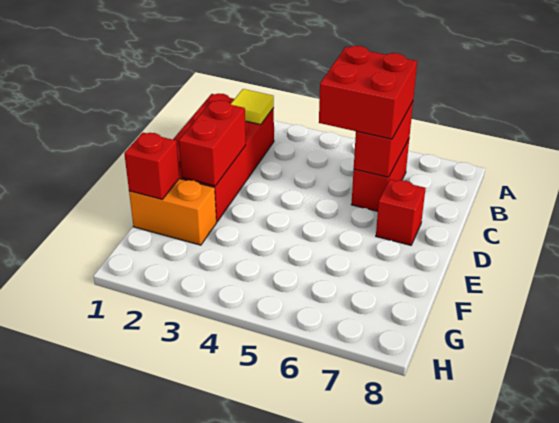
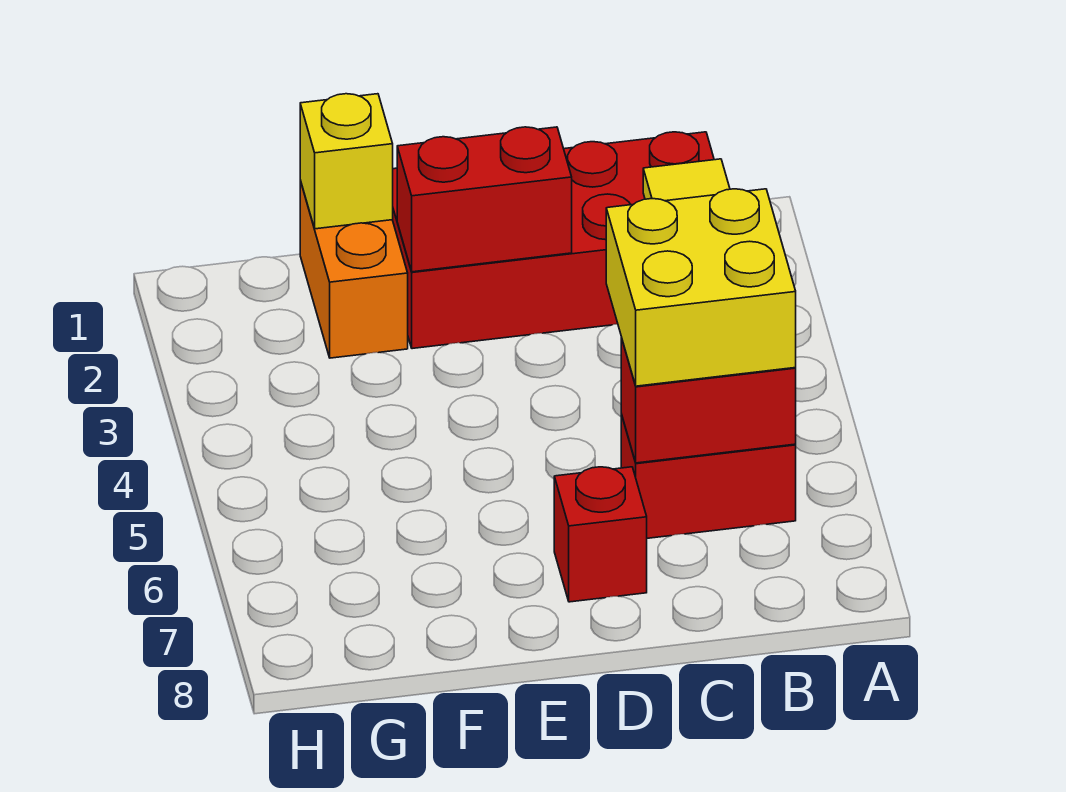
red brick B5:C6 level 3 -> yellow brick B5:C6 level 3
red brick F1 level 2 -> yellow brick F1 level 2

